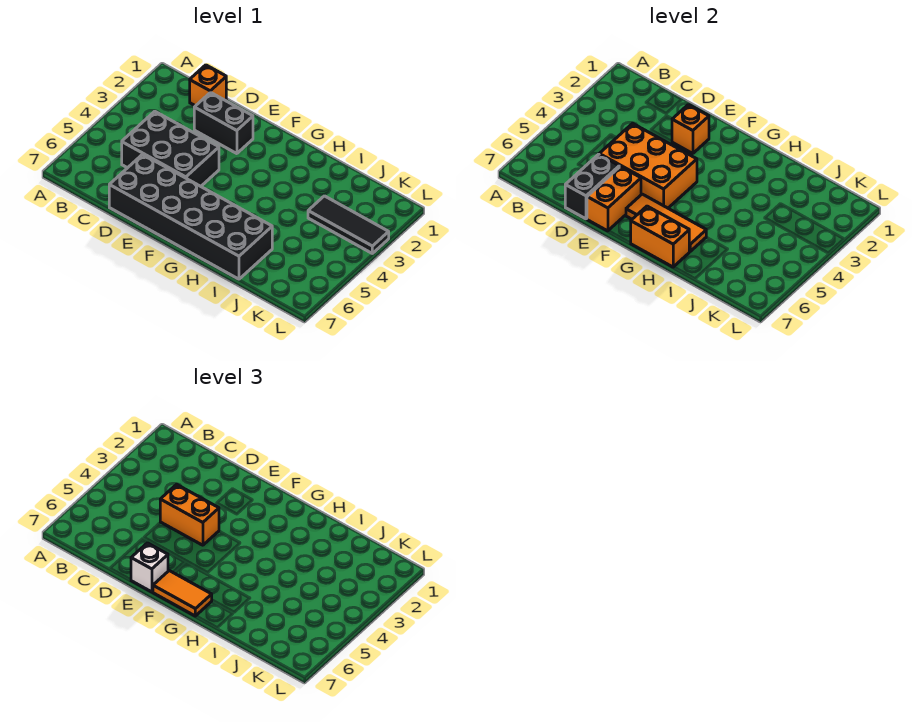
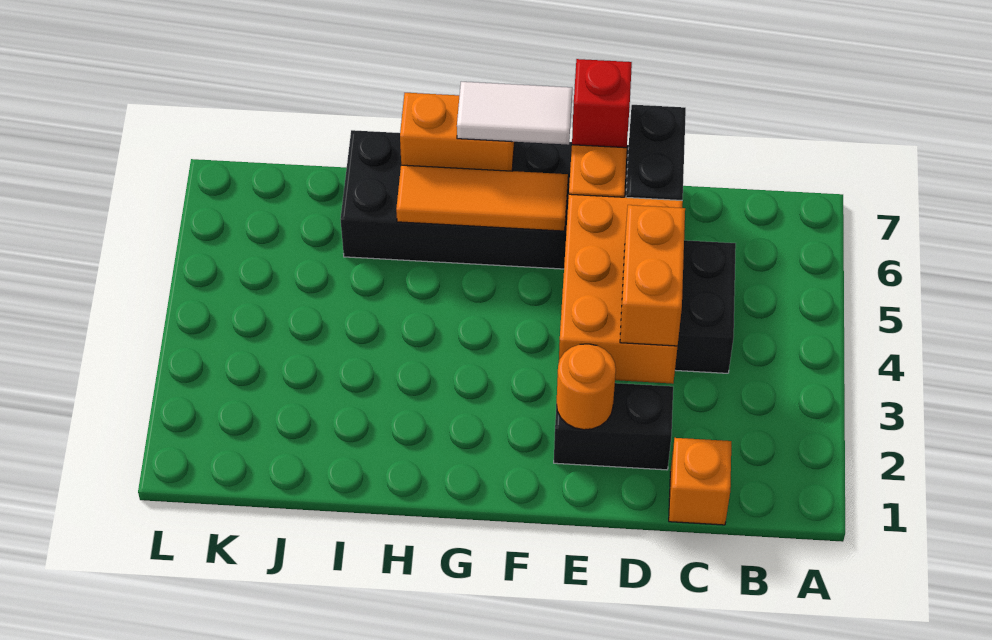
orange brick D4:F5 level 2 -> orange brick D3:E5 level 2
orange brick D4:E4 level 3 -> orange brick D3:D4 level 3
orange brick E2 level 2 -> orange round brick E2 level 2
white brick E7 level 3 -> red brick E7 level 3
orange tile F7:G7 level 3 -> white tile F7:G7 level 3
black tile J3:L3 level 1 -> none

